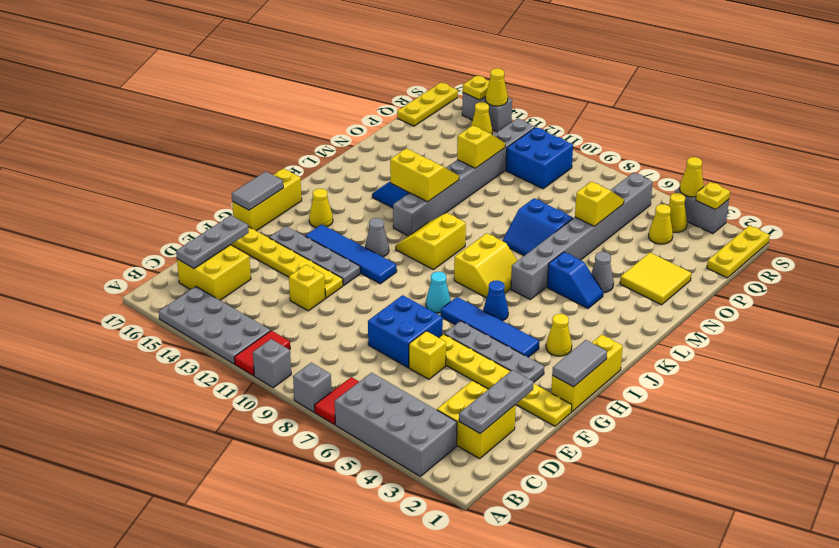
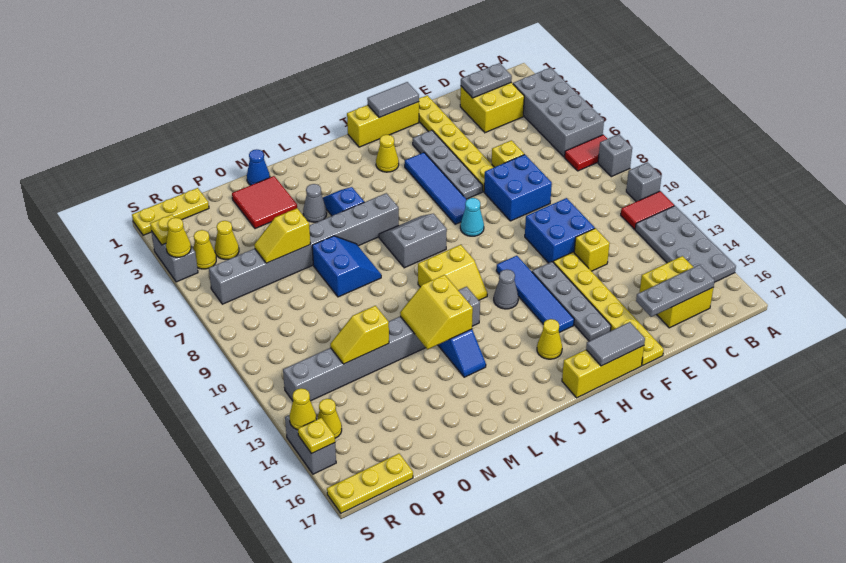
grey plate C2:E2 level 2 -> grey plate C2:D2 level 2
blue cone I6 level 1 -> blue cone N1 level 1
yellow slope J7:K8 level 1 top 8 -> grey slope J7:K8 level 1 top 8
yellow tile N2:O3 level 1 -> red tile N2:O3 level 1
blue brick Q10:R11 level 1 -> blue brick E10:F11 level 1

